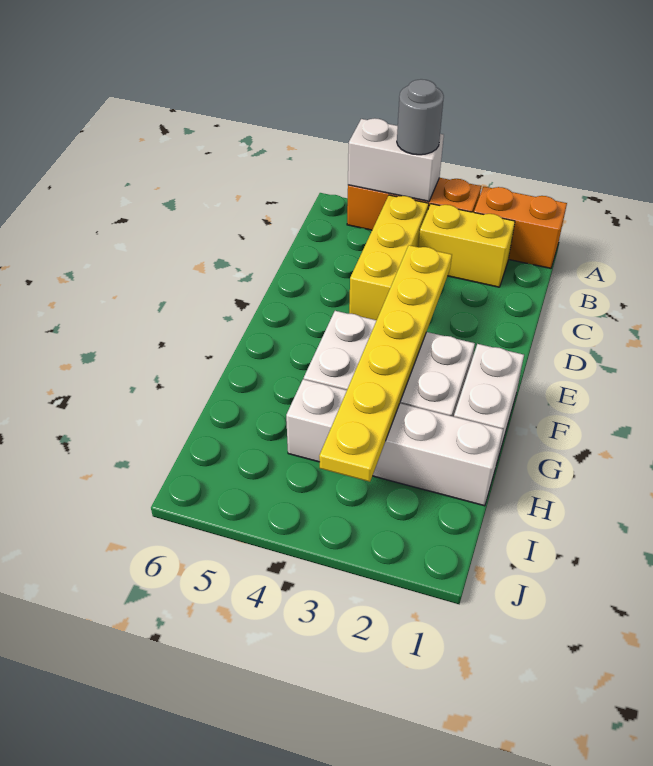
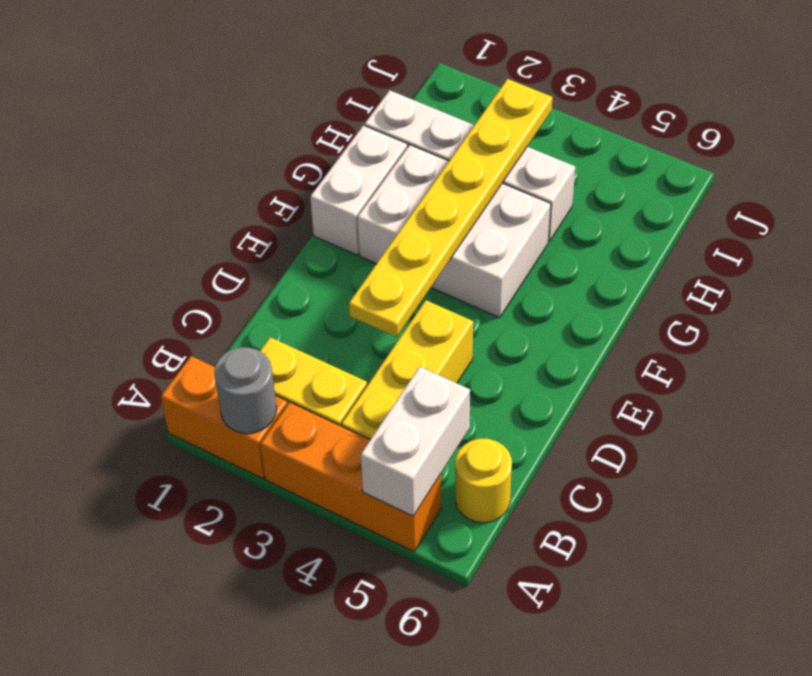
white brick A4:A5 level 2 -> white brick A5:B5 level 2
grey round brick A4 level 3 -> grey round brick A2 level 2
none -> yellow round brick B6 level 1

